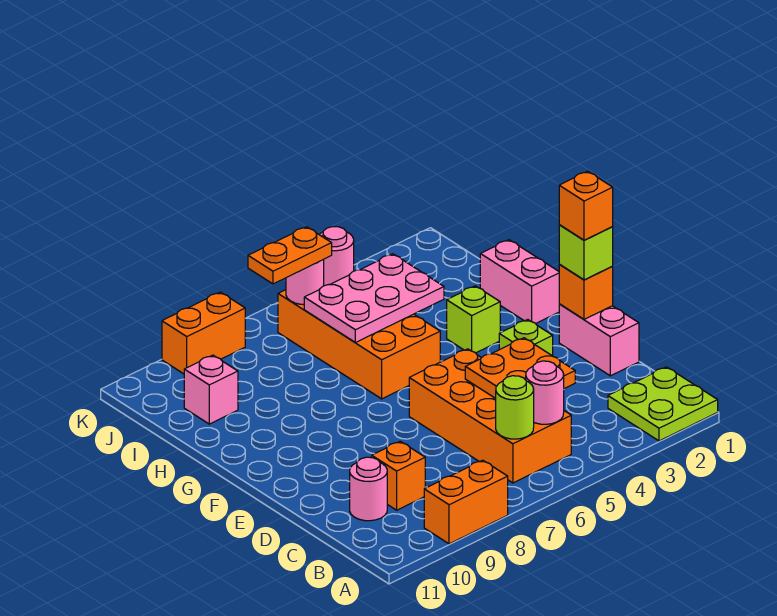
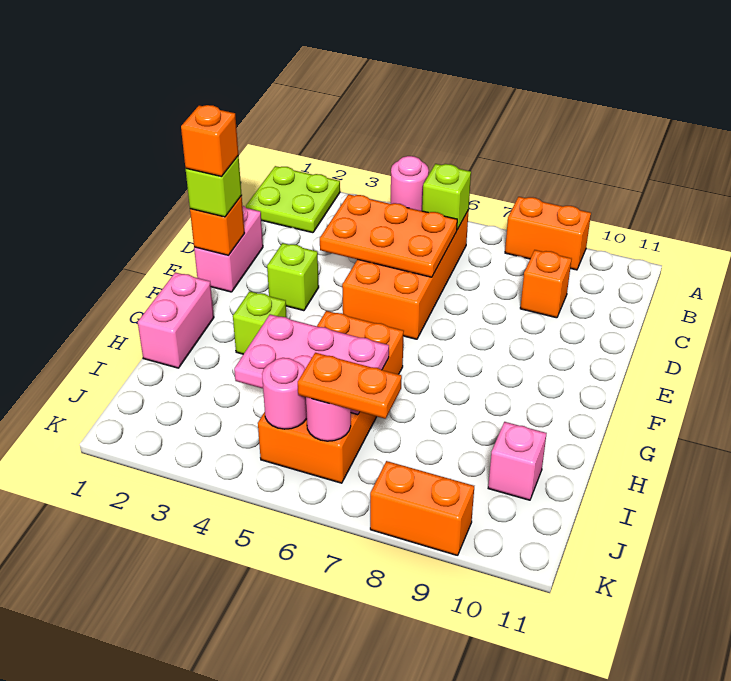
lime round brick B6 level 2 -> lime brick B6 level 2
orange plate C4:D5 level 2 -> orange plate C4:D6 level 2
pink round brick C10 level 1 -> none

